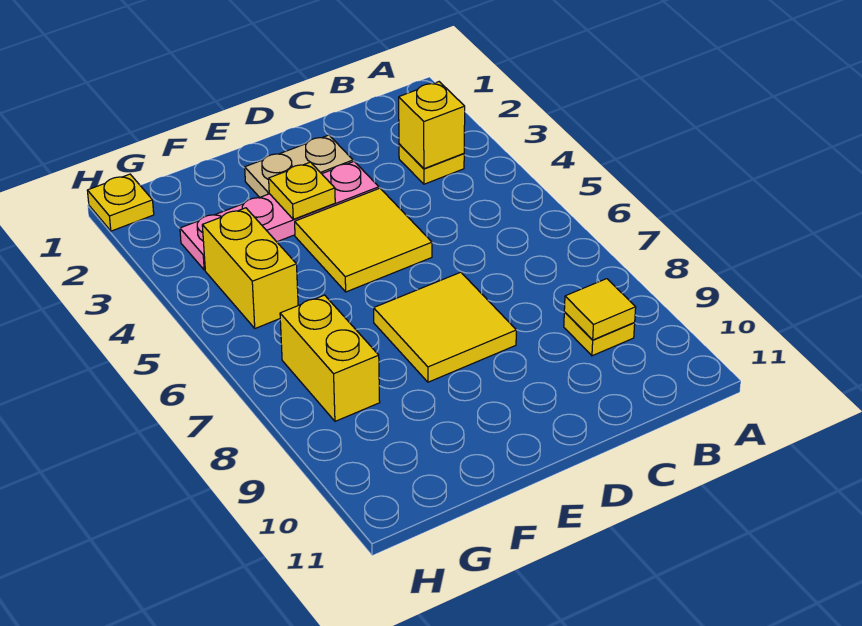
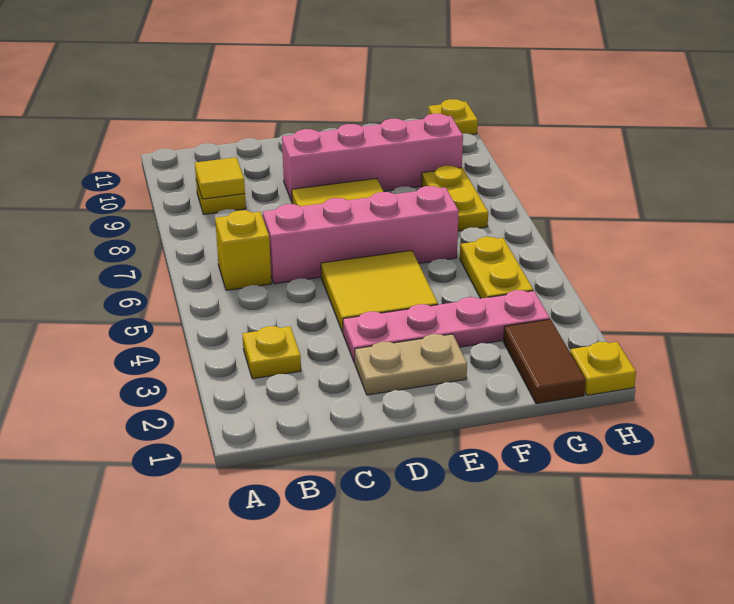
yellow brick B3 level 2 -> yellow brick B6 level 1
none -> pink brick C6:F6 level 1
none -> pink brick D9:G9 level 1
yellow plate E3 level 2 -> yellow plate H11 level 1
none -> brown tile G1:G2 level 1
yellow brick G4:G5 level 1 -> yellow plate G4:G5 level 1
yellow brick G7:G8 level 1 -> yellow plate G7:G8 level 1

